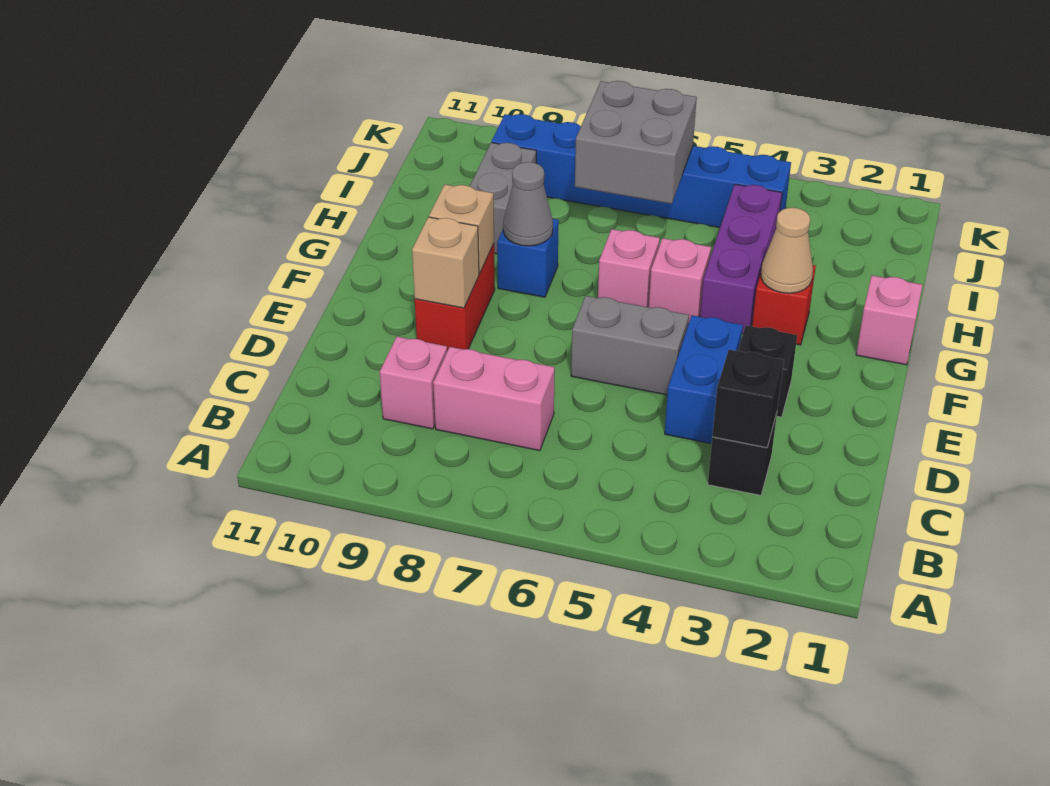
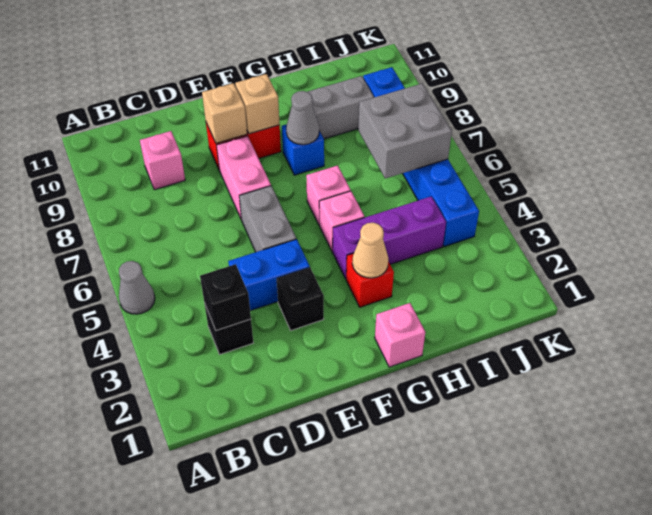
none -> grey cone A5 level 1
pink brick C7:C8 level 1 -> pink brick E7:E8 level 1

